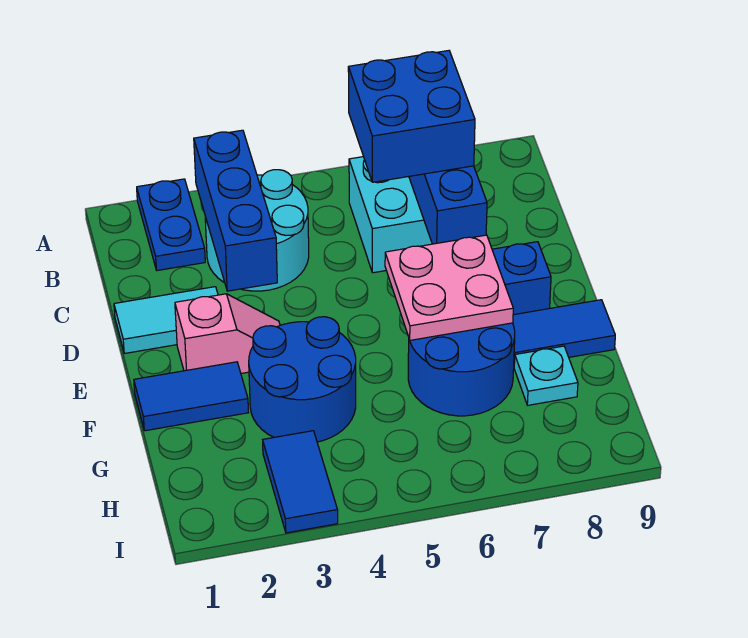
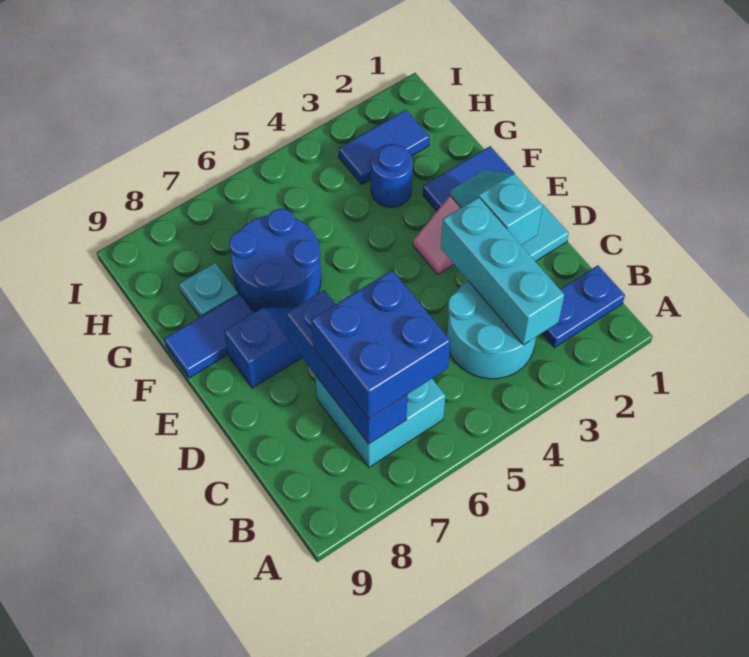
blue plate A2:B2 level 1 -> blue plate B1:B2 level 1
blue brick B3:D3 level 2 -> cyan brick B3:D3 level 2
none -> cyan slope D2:E2 level 2 top D
pink plate E6:F7 level 2 -> none
blue round brick F3:G4 level 1 -> blue round brick G3 level 1
blue tile H3:I3 level 1 -> blue tile H2:H3 level 1

